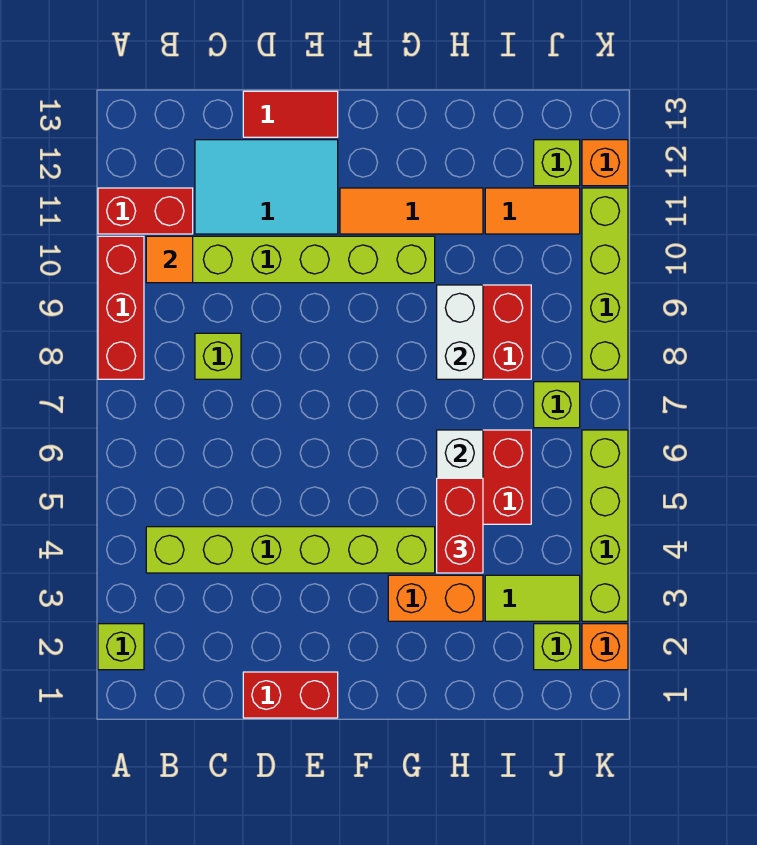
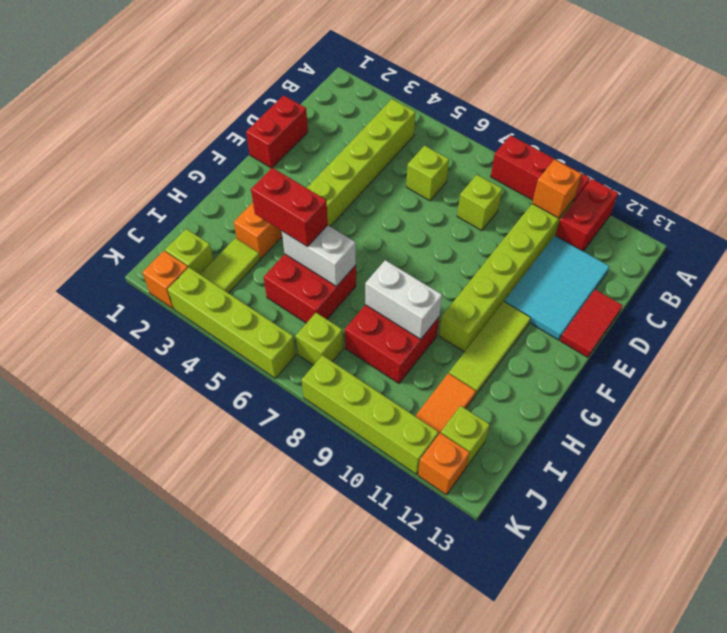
lime brick A2 level 1 -> lime brick C6 level 1
orange tile B10 level 2 -> orange brick B10 level 2
orange tile F11:H11 level 1 -> lime tile F11:H11 level 1

